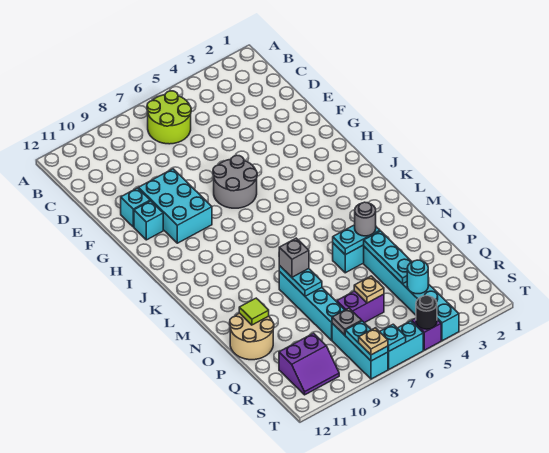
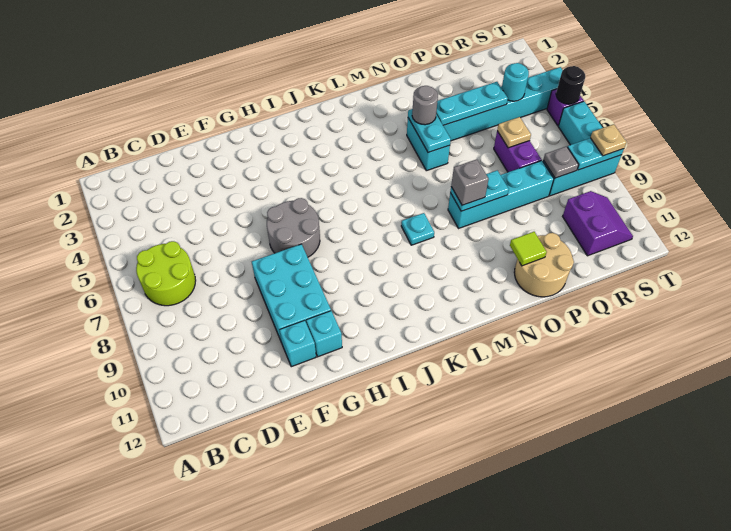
cyan brick F9:H10 level 1 -> cyan brick F8:G10 level 1
cyan plate T7 level 2 -> cyan plate L8 level 1

